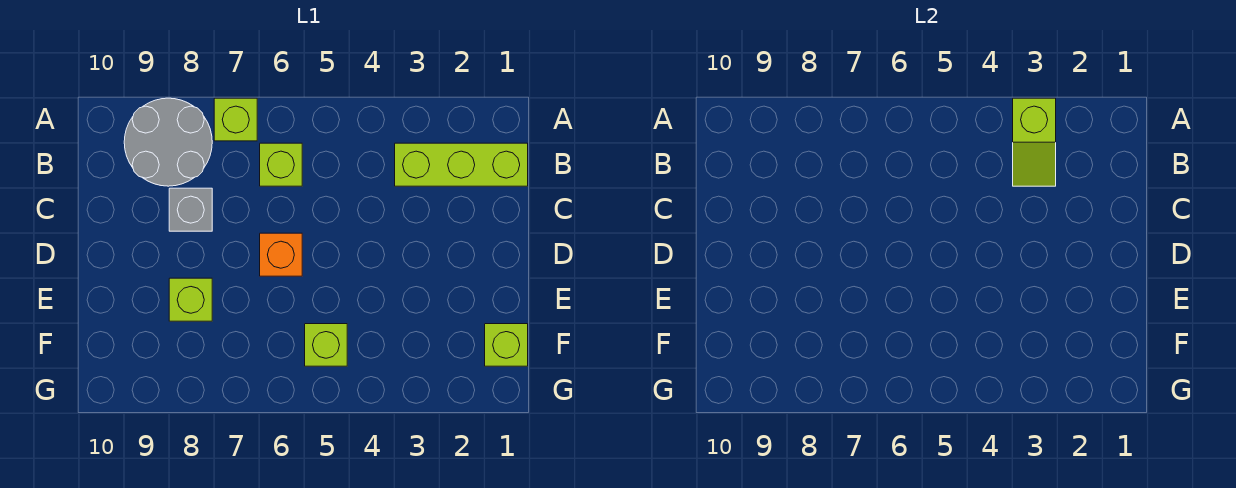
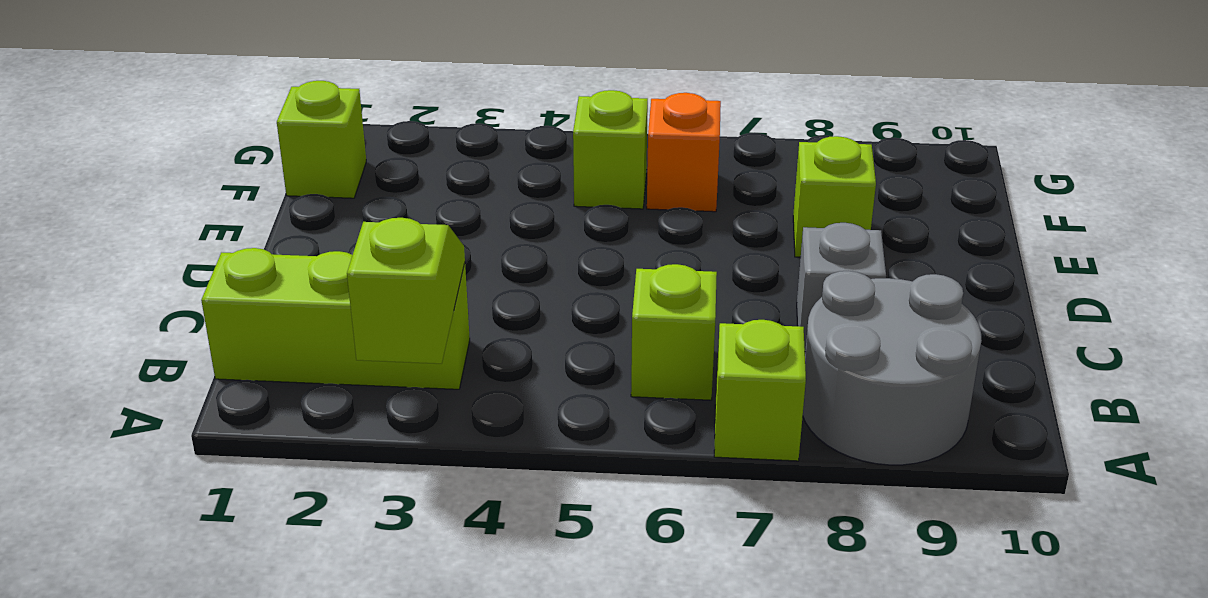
orange brick D6 level 1 -> orange brick F6 level 1

